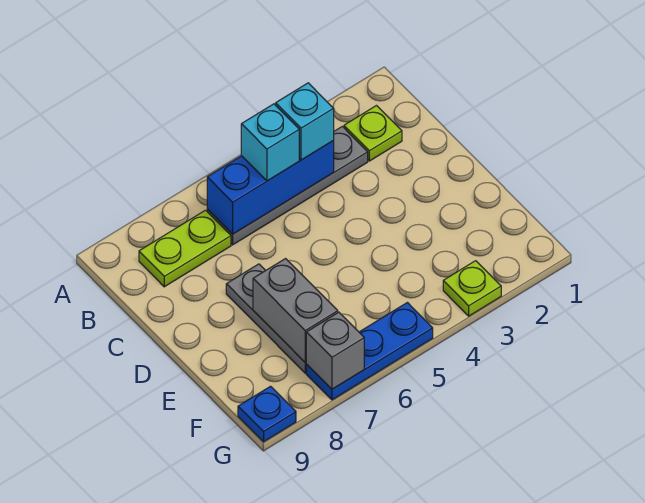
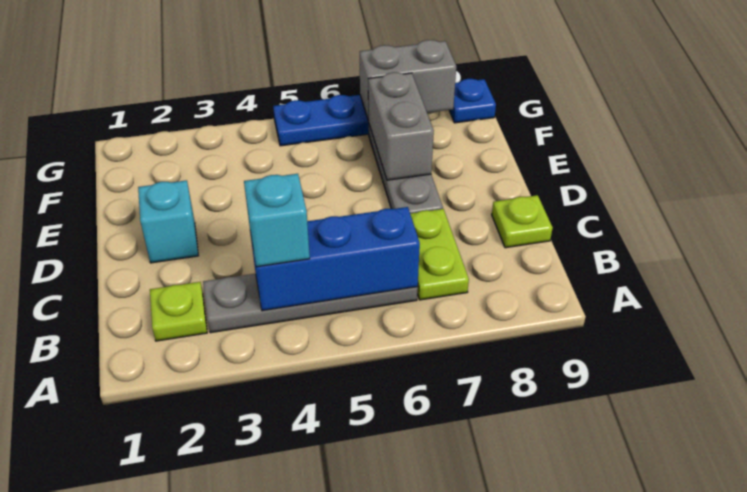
cyan brick B5 level 3 -> cyan brick D2 level 1
lime plate B7:B8 level 1 -> lime plate B7:C7 level 1
lime plate G3 level 1 -> lime plate C9 level 1
grey brick G7 level 2 -> grey brick G7:G8 level 2

